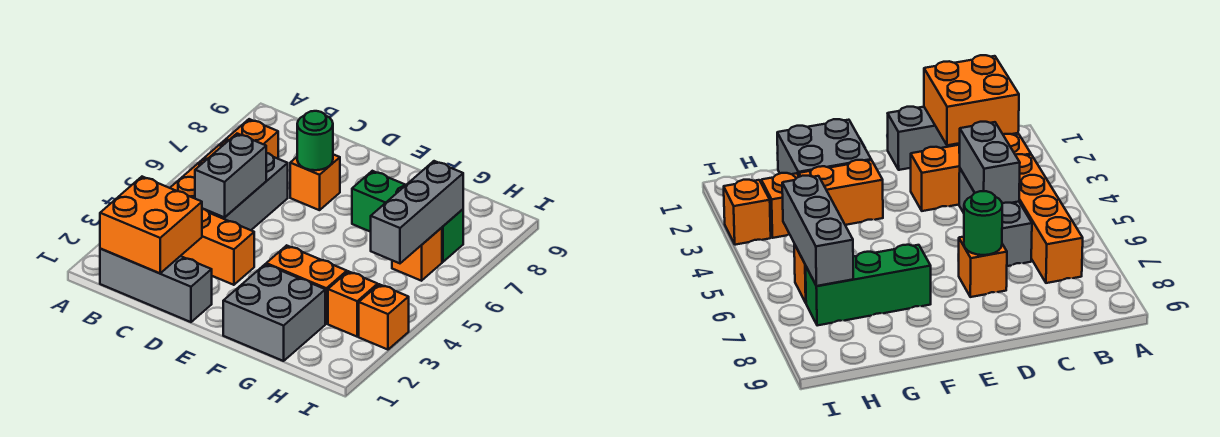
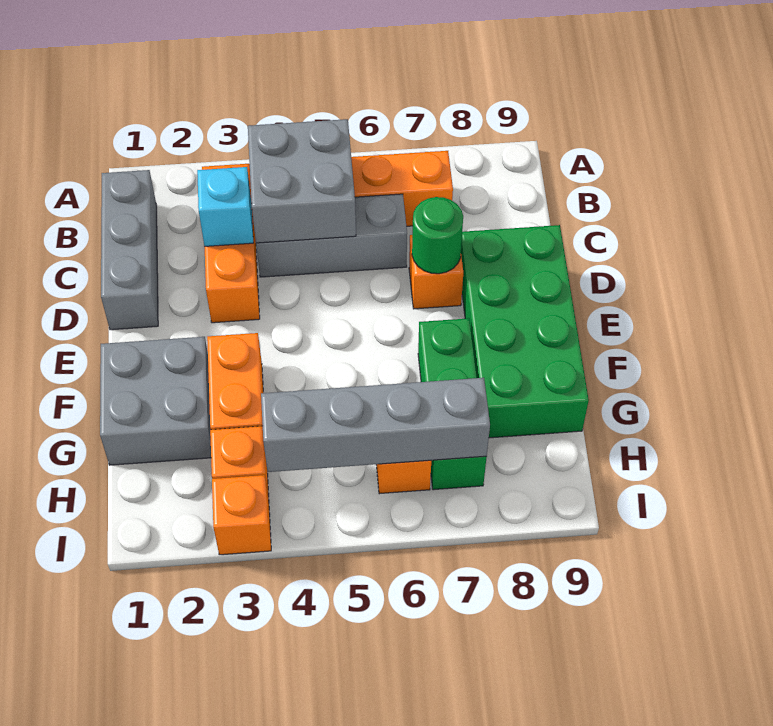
orange brick B1:C2 level 2 -> none
none -> cyan brick C3 level 2
grey brick C4:C5 level 2 -> grey brick B4:C5 level 2
none -> green brick D8:G9 level 1
grey brick H5:H7 level 2 -> grey brick H4:H7 level 2

